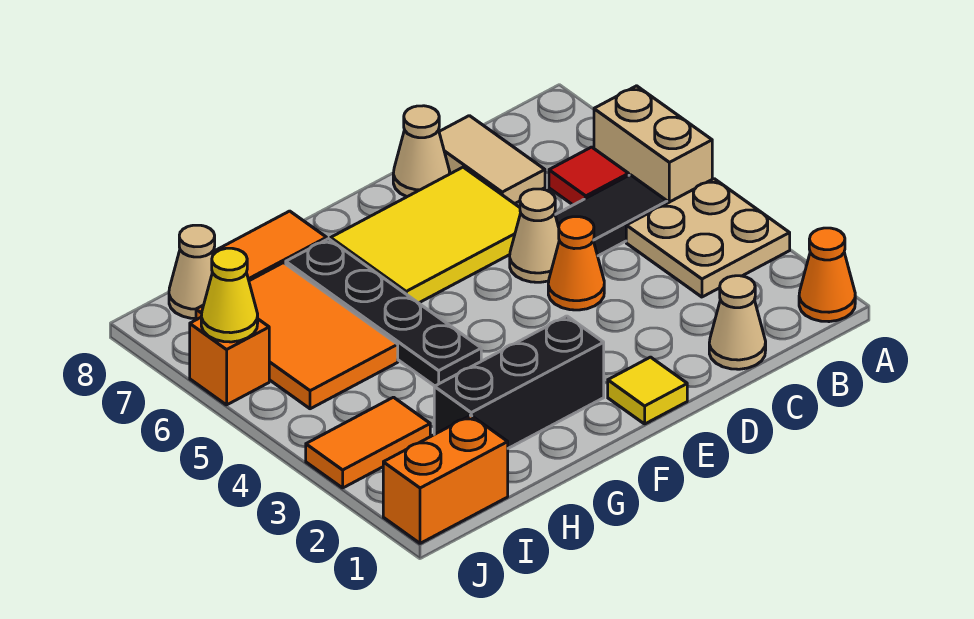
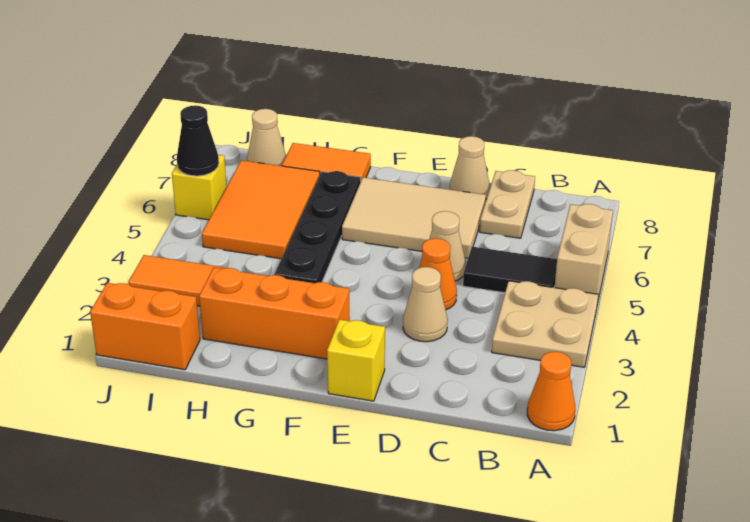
red tile B6 level 1 -> none
tan cone C1 level 1 -> tan cone D3 level 1
tan tile C7:C8 level 1 -> tan plate C7:C8 level 1
yellow tile D6:F7 level 1 -> tan tile D6:F7 level 1
yellow tile E1 level 1 -> yellow brick E1 level 1
black brick F2:H2 level 1 -> orange brick F2:H2 level 1
orange brick J6 level 1 -> yellow brick J6 level 1
yellow cone J6 level 2 -> black cone J6 level 2

